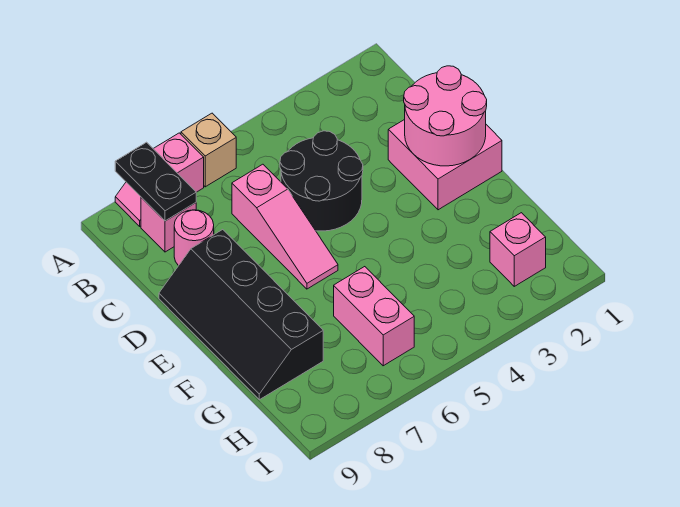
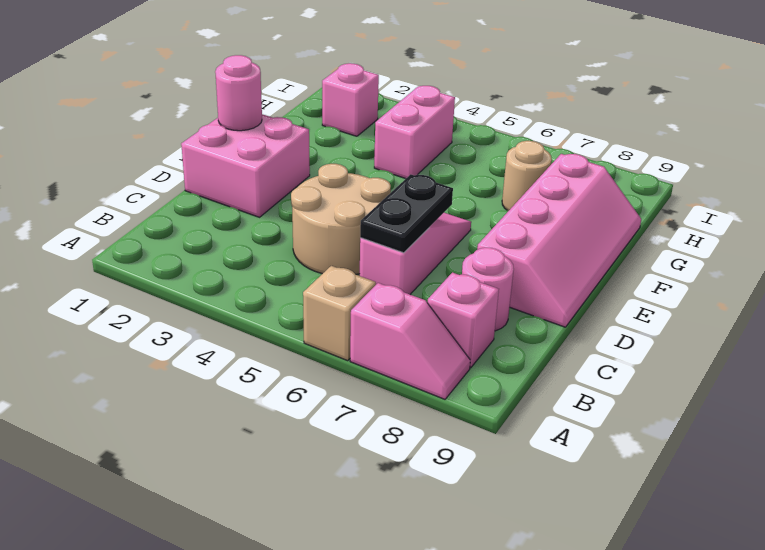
black plate A8:B8 level 2 -> black plate C6:D6 level 2
black round brick C4:D5 level 1 -> tan round brick C4:D5 level 1
pink round brick D1:E2 level 2 -> pink round brick E1 level 2
black slope D8:G9 level 1 top 8 -> pink slope D8:G9 level 1 top 8
pink brick G6:H6 level 1 -> pink brick G4:H4 level 1
none -> tan round brick G7 level 1

